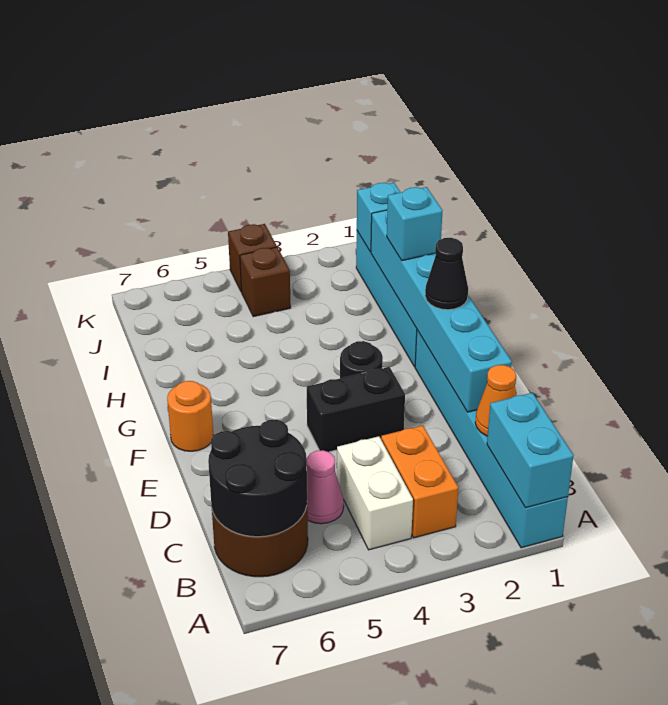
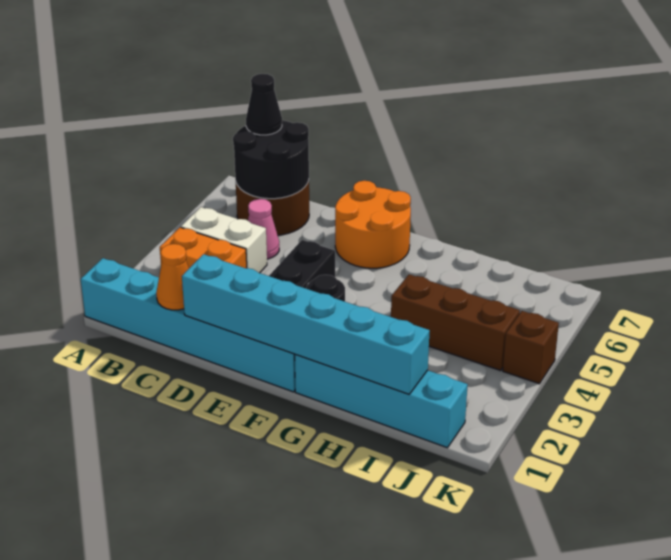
cyan brick A1:B1 level 2 -> none
black cone F1 level 3 -> black cone B7 level 3
orange round brick F7 level 1 -> orange round brick E6:F7 level 1
cyan brick H1 level 3 -> none
cyan brick J1 level 2 -> none
brown brick J4 level 1 -> brown brick H4:J4 level 1

